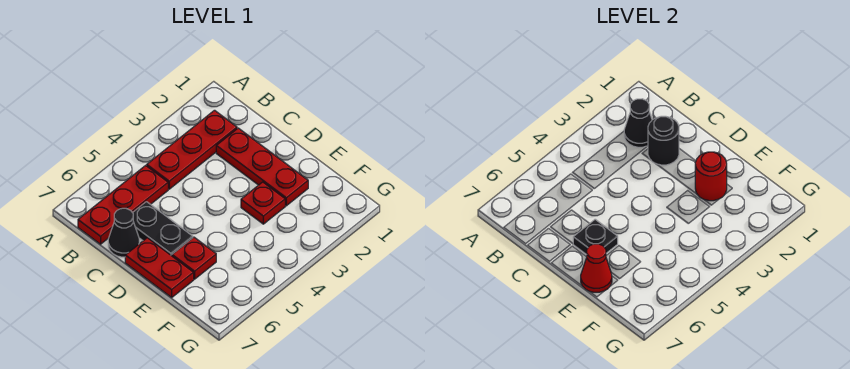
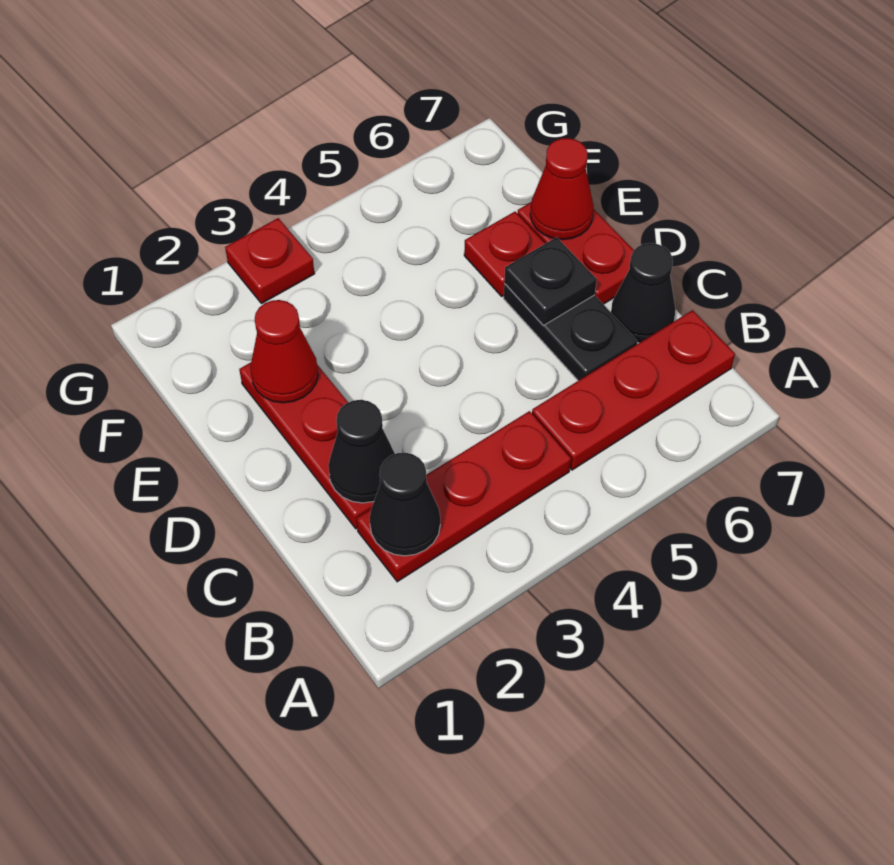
black round brick C2 level 2 -> black cone C2 level 2
red round brick E2 level 2 -> red cone E2 level 2
red plate E3 level 1 -> red plate G3 level 1

